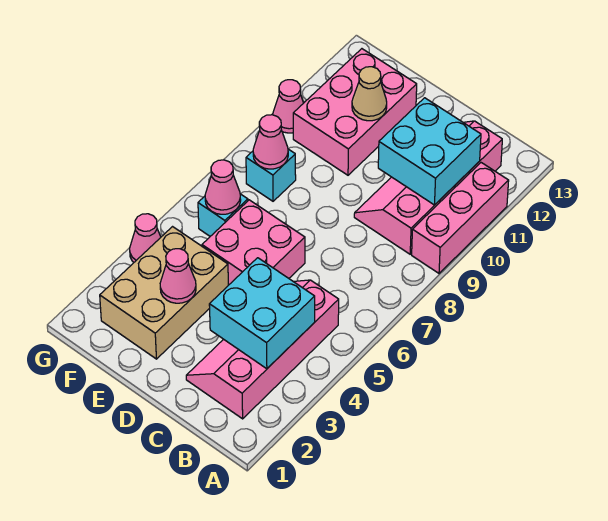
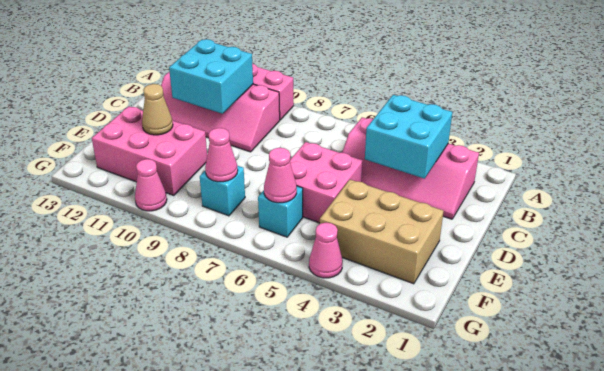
pink cone E3 level 2 -> none

